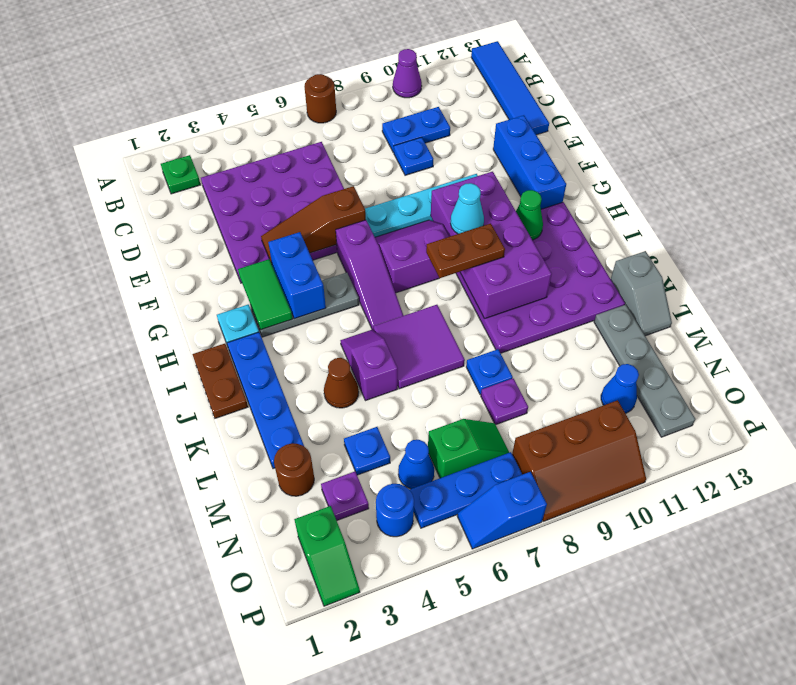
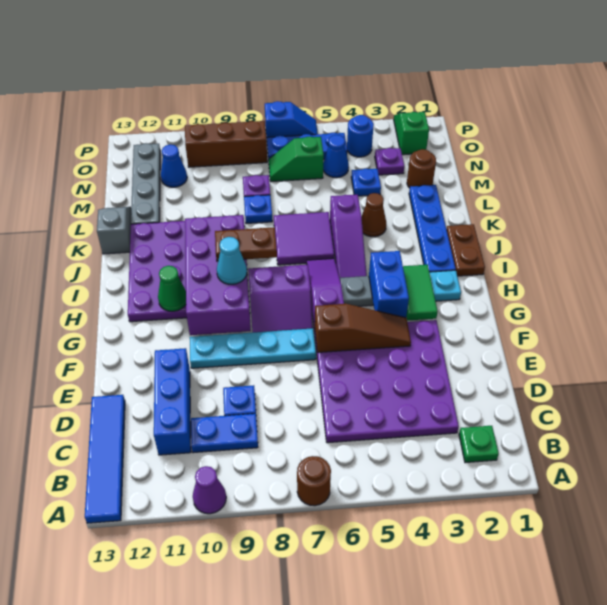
blue brick E12:G12 level 1 -> blue brick C11:E11 level 1
purple slope J5:K5 level 1 top K -> purple slope I5:K5 level 1 top K

